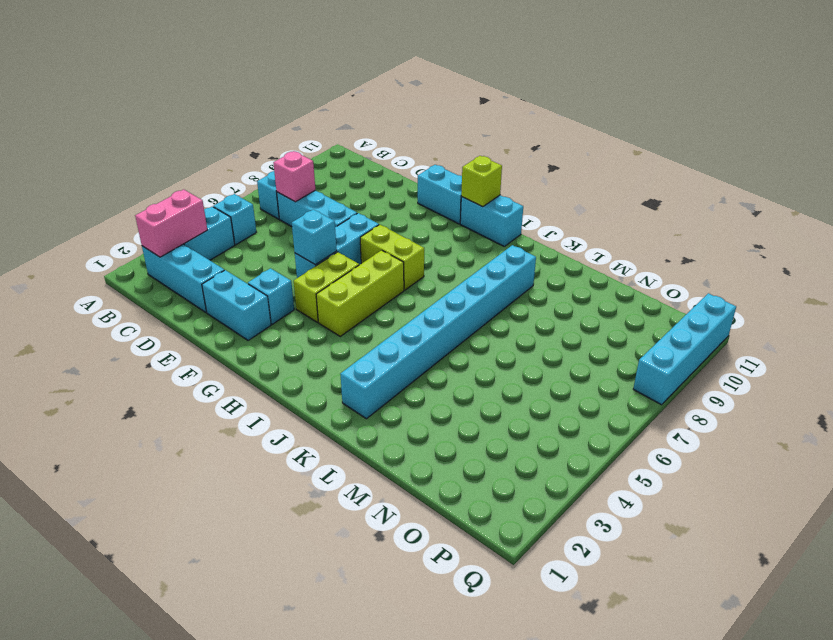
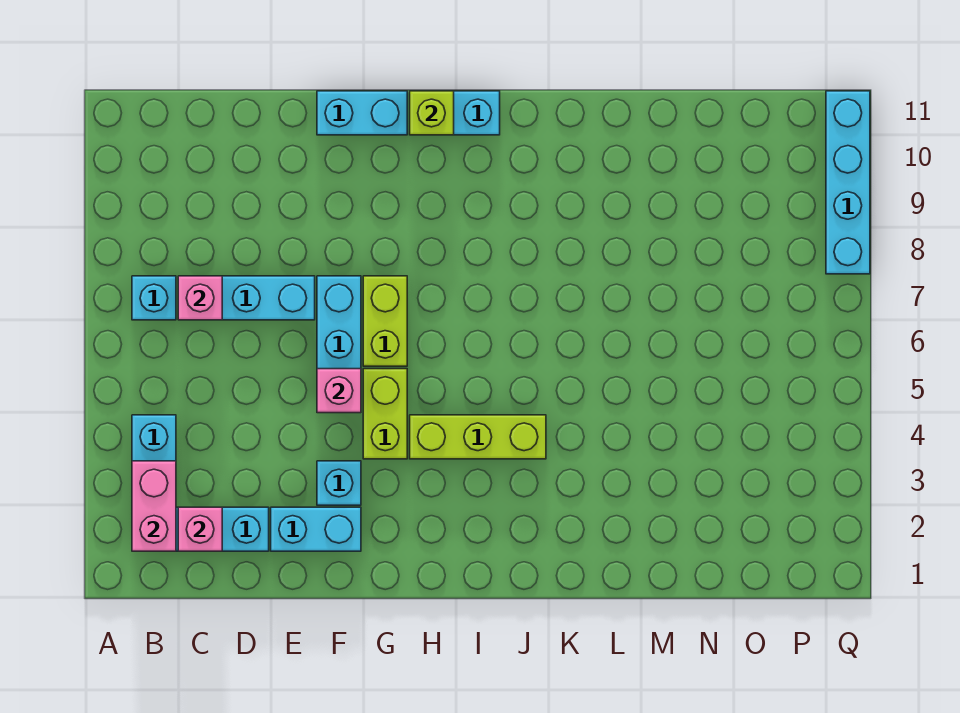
cyan brick B5 level 1 -> none
none -> pink brick C2 level 2
cyan brick F5 level 2 -> pink brick F5 level 2
lime brick G7:H7 level 1 -> lime brick G6:G7 level 1
lime brick H4:H6 level 1 -> lime brick H4:J4 level 1
cyan brick K2:K9 level 1 -> none

